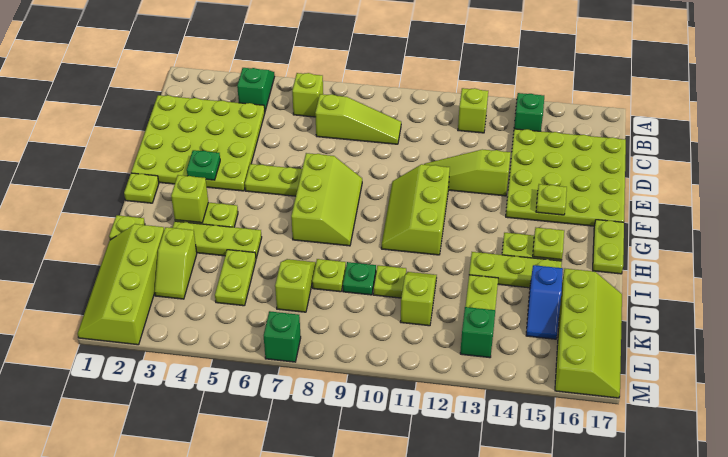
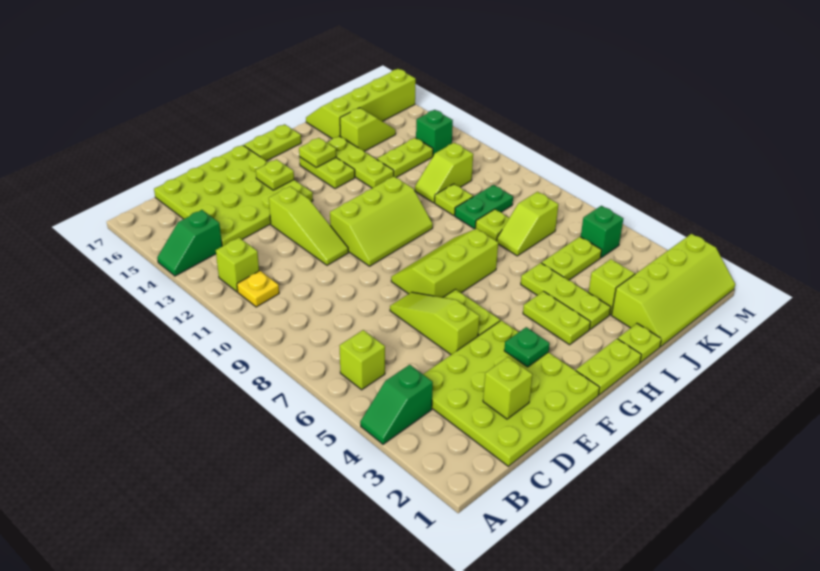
none -> yellow plate B11 level 1
lime slope C7:C9 level 1 top 7 -> lime slope E5:E7 level 1 top 5
lime plate G1 level 1 -> lime plate G1:H1 level 1
lime brick H3 level 2 -> lime brick D2 level 2
green plate J9 level 1 -> green plate J9:K9 level 1
blue slope J15:K15 level 1 top J -> lime slope J15:K15 level 1 top J
green brick M7 level 1 -> green brick L5 level 1

